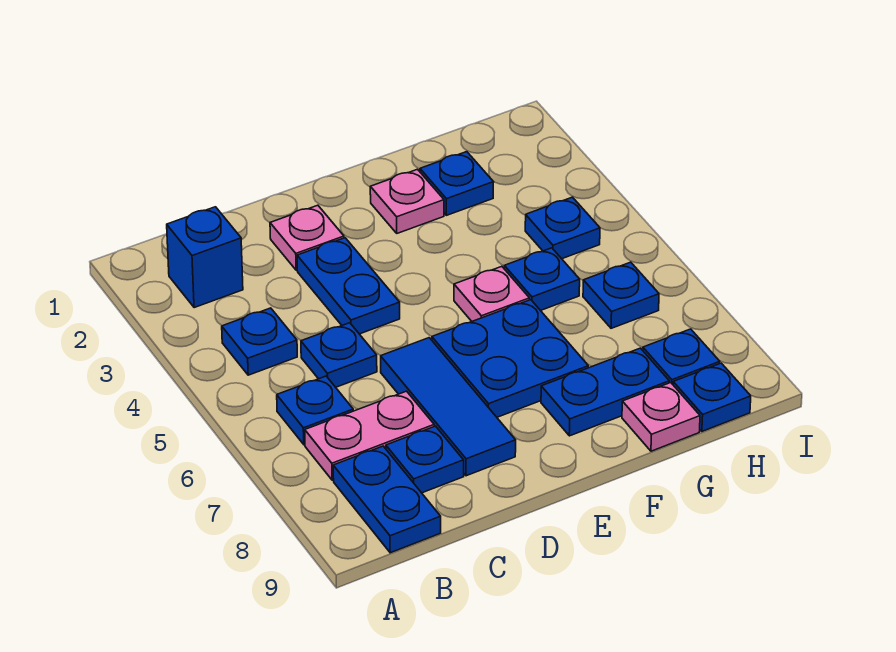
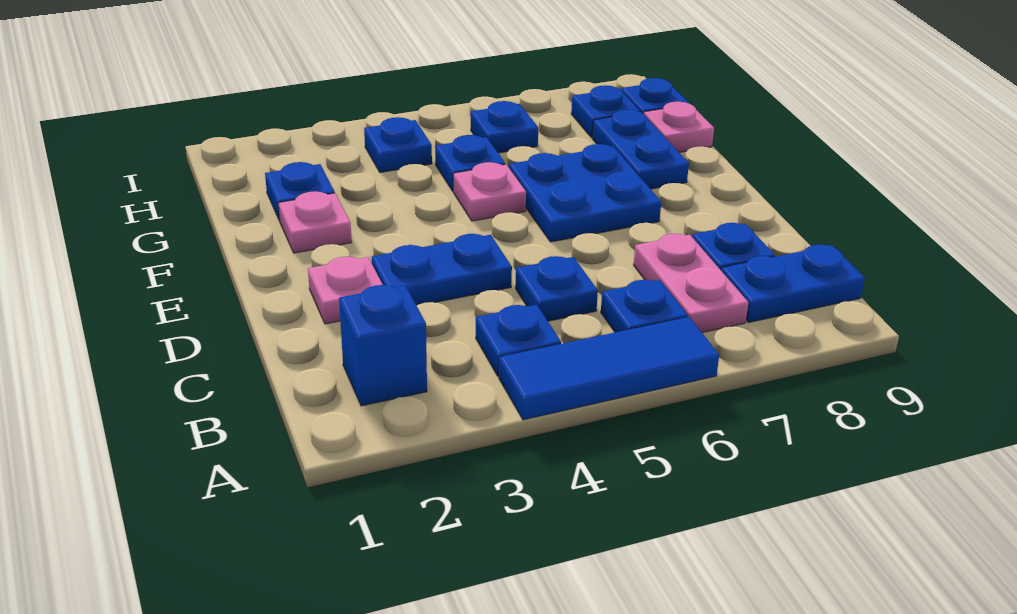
blue tile D6:D8 level 1 -> blue tile A4:A6 level 1

